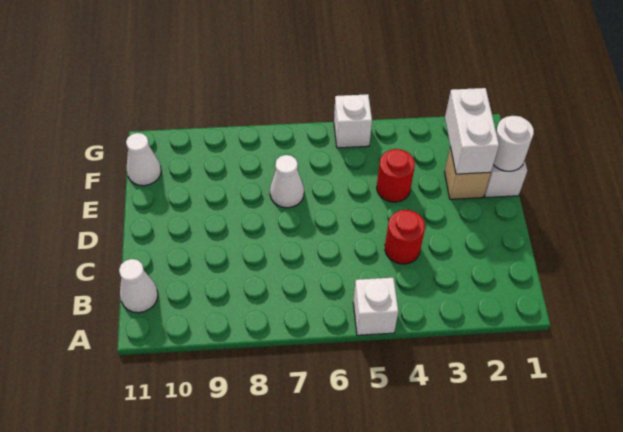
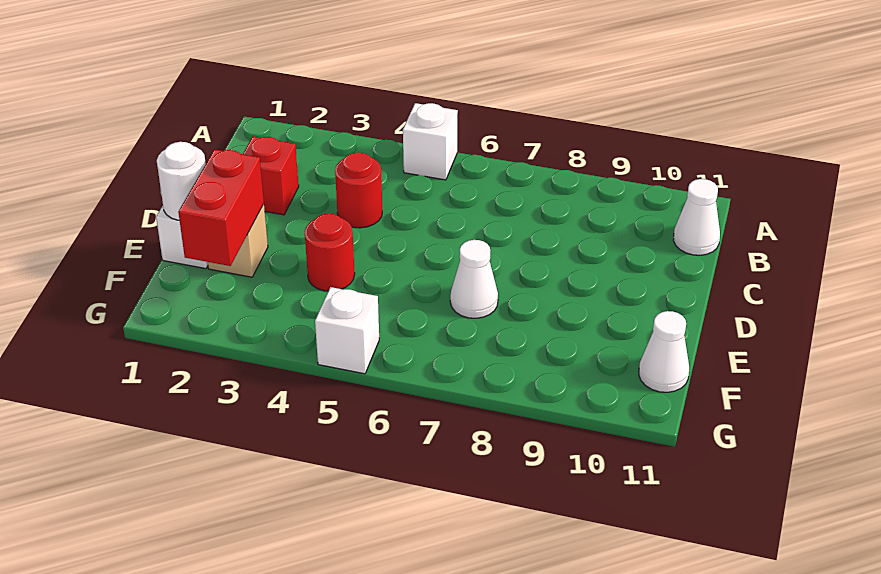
none -> red brick C2 level 1
white brick E2:F2 level 2 -> red brick E2:F2 level 2

